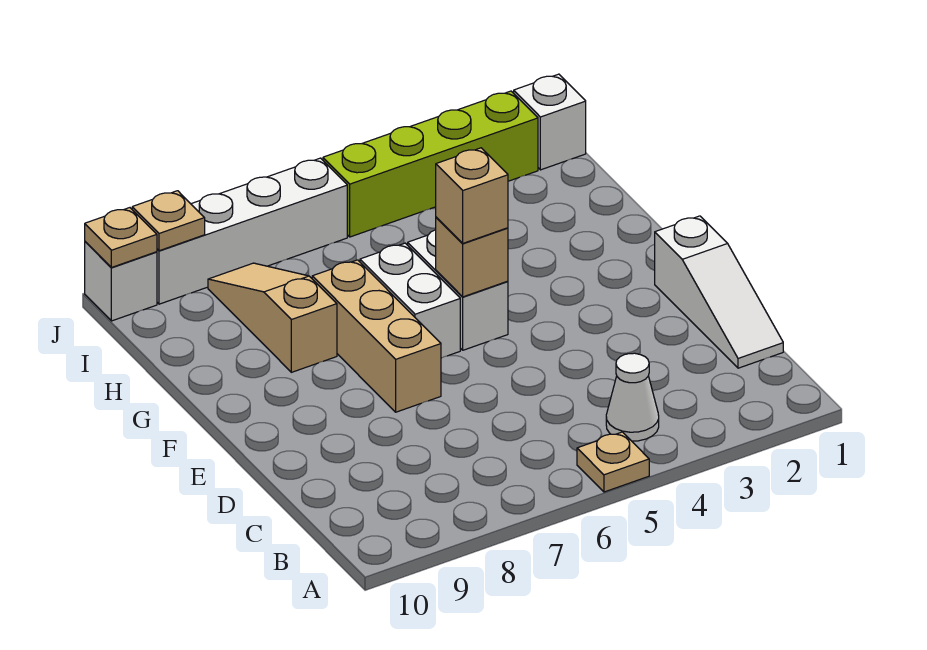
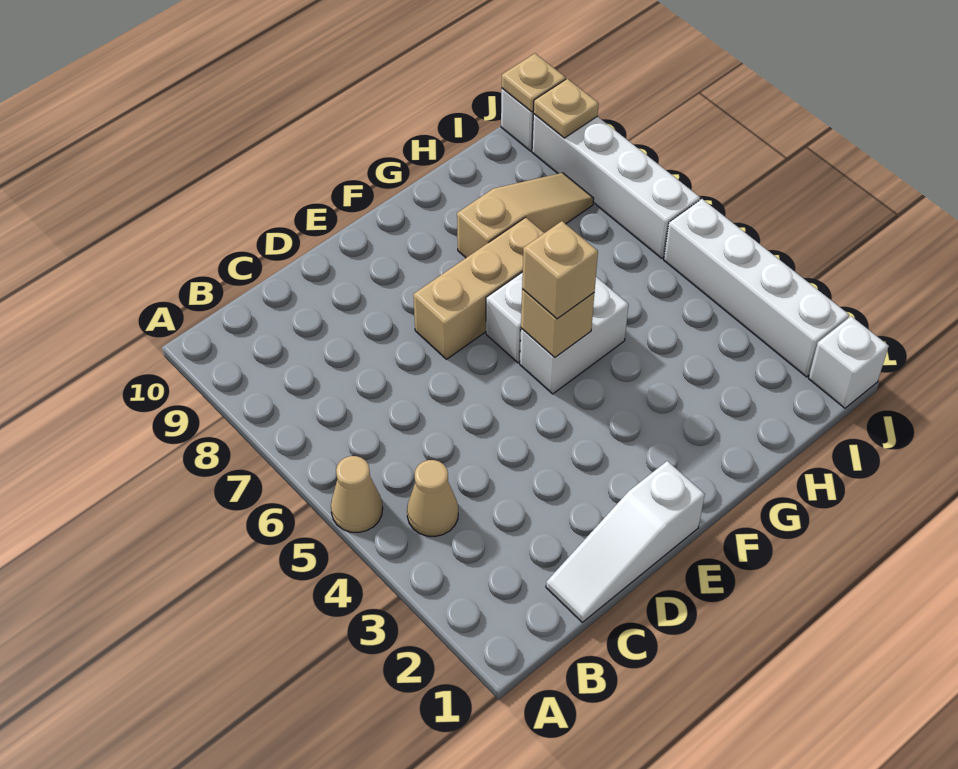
tan plate A5 level 1 -> tan cone A5 level 1
white cone B4 level 1 -> tan cone B4 level 1
lime brick J2:J5 level 1 -> white brick J2:J5 level 1

